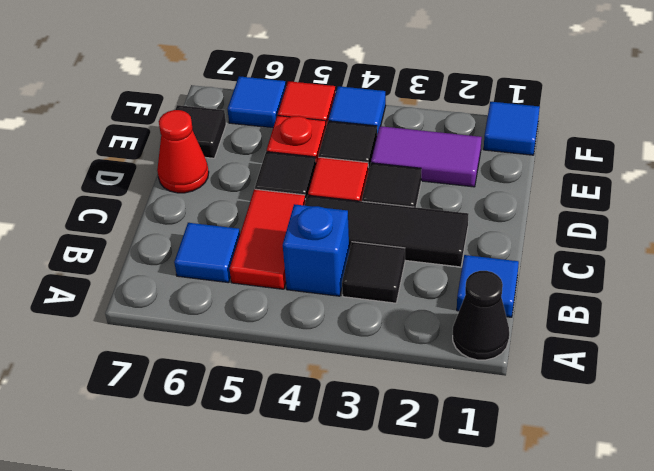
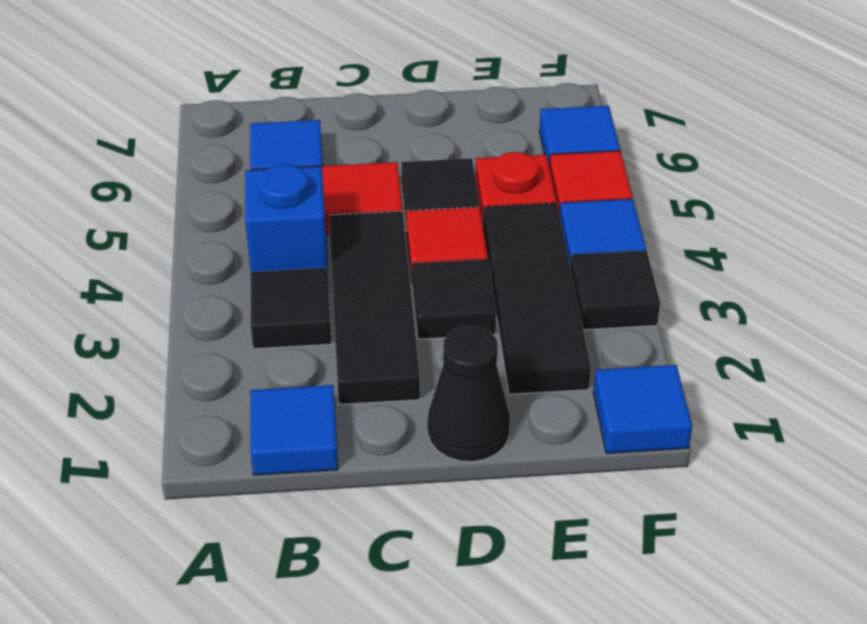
black cone A1 level 1 -> black cone D1 level 1
red cone D7 level 1 -> none
purple tile E2:E3 level 1 -> black tile E2:E3 level 1
black tile E7 level 1 -> black tile F3 level 1

